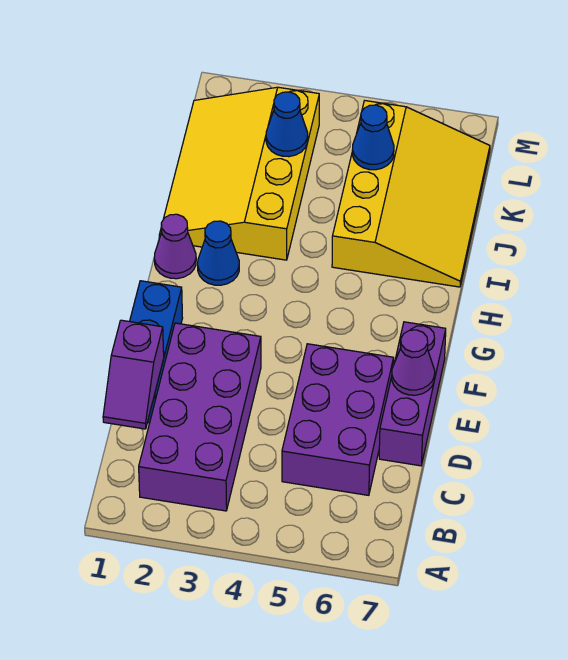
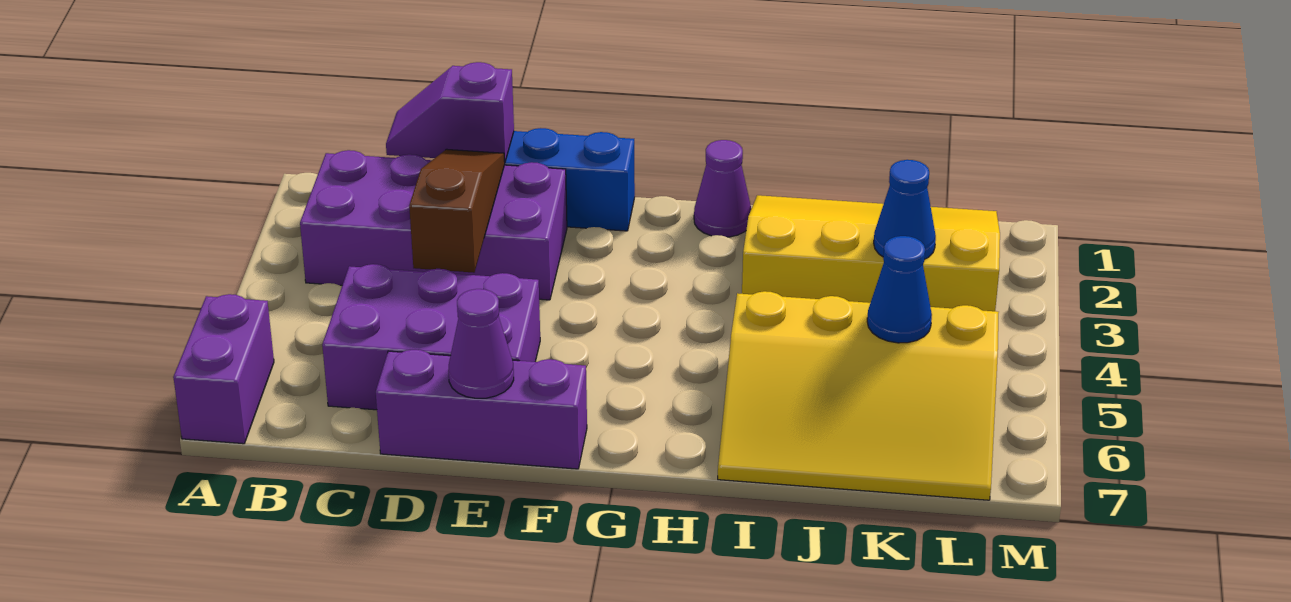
none -> purple brick A6:A7 level 1
none -> brown slope D2:D4 level 2 top 4
blue cone H2 level 1 -> none

